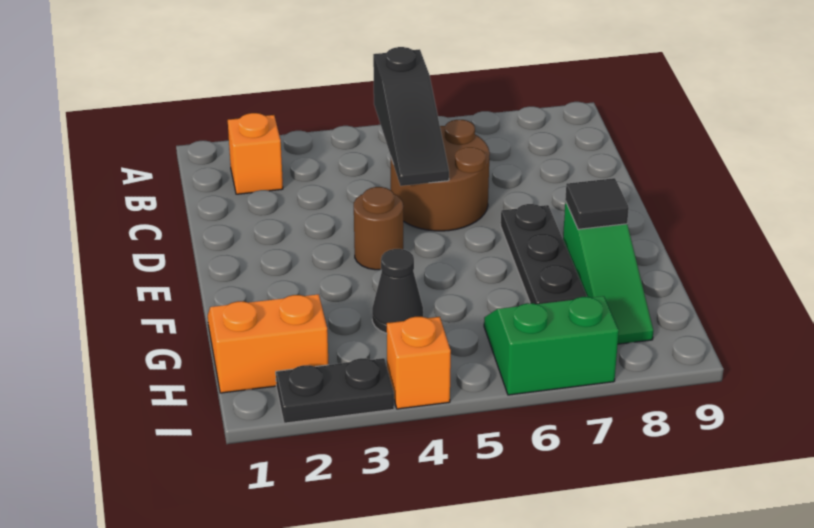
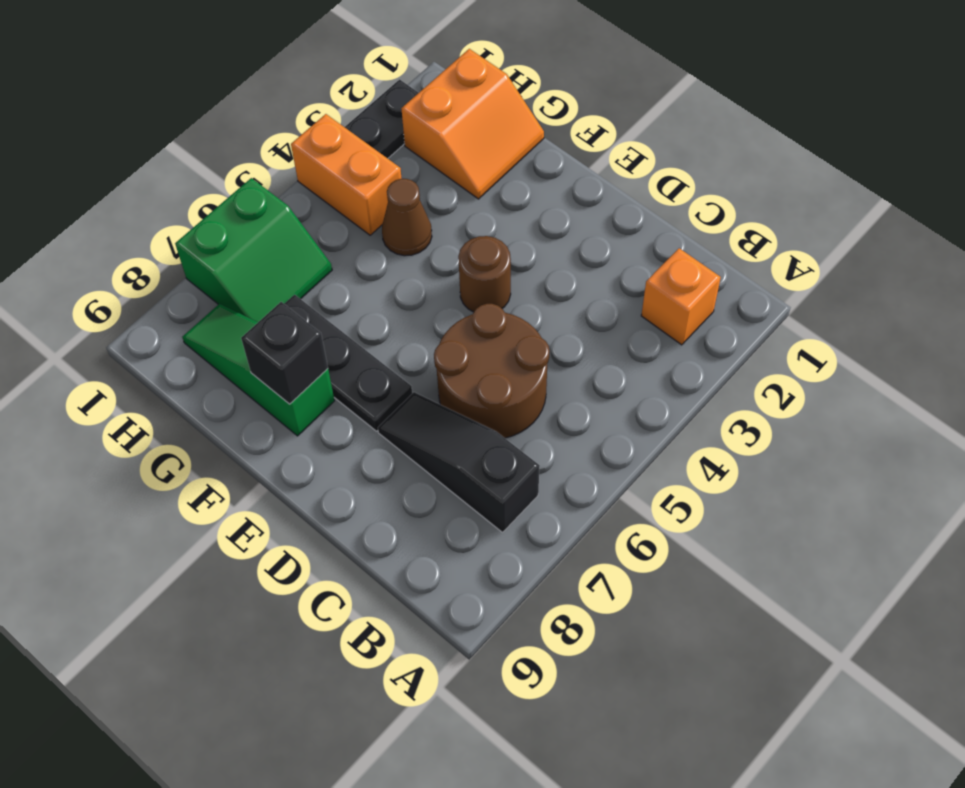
black slope B5:D5 level 2 top B -> black slope B7:D7 level 1 top B
black tile F8 level 2 -> black brick F8 level 2
black cone G4 level 1 -> brown cone G4 level 1
orange brick I4 level 1 -> orange brick H4:I4 level 1

